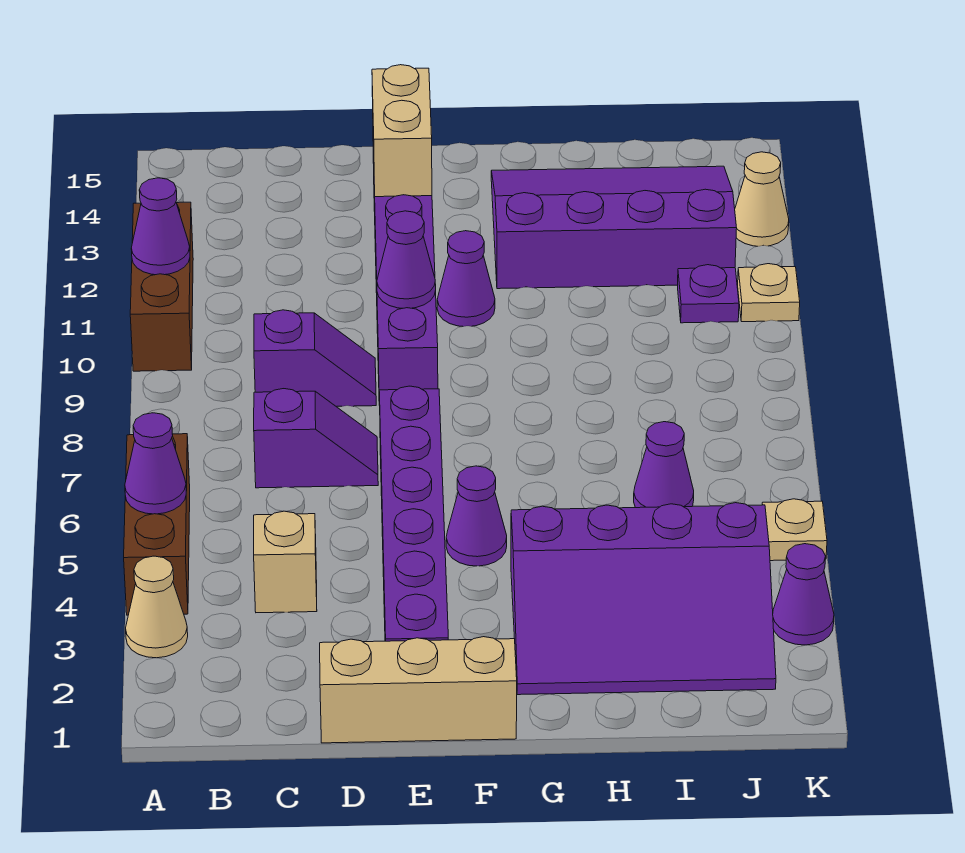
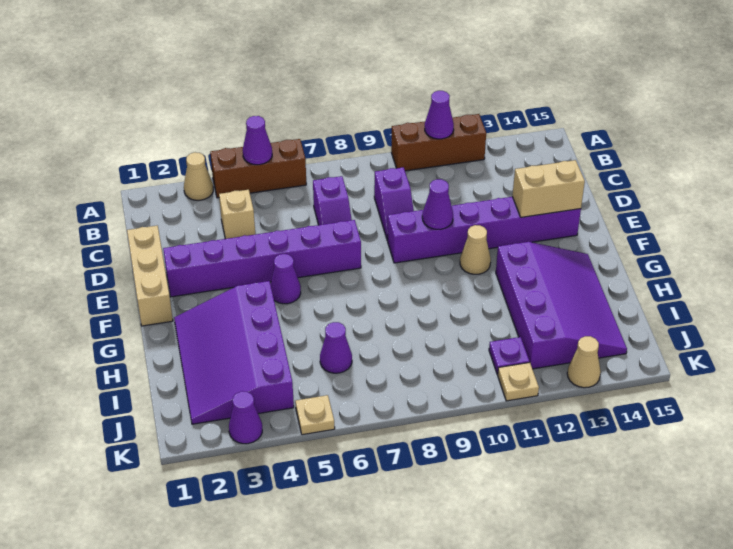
purple cone F11 level 1 -> tan cone F11 level 1

